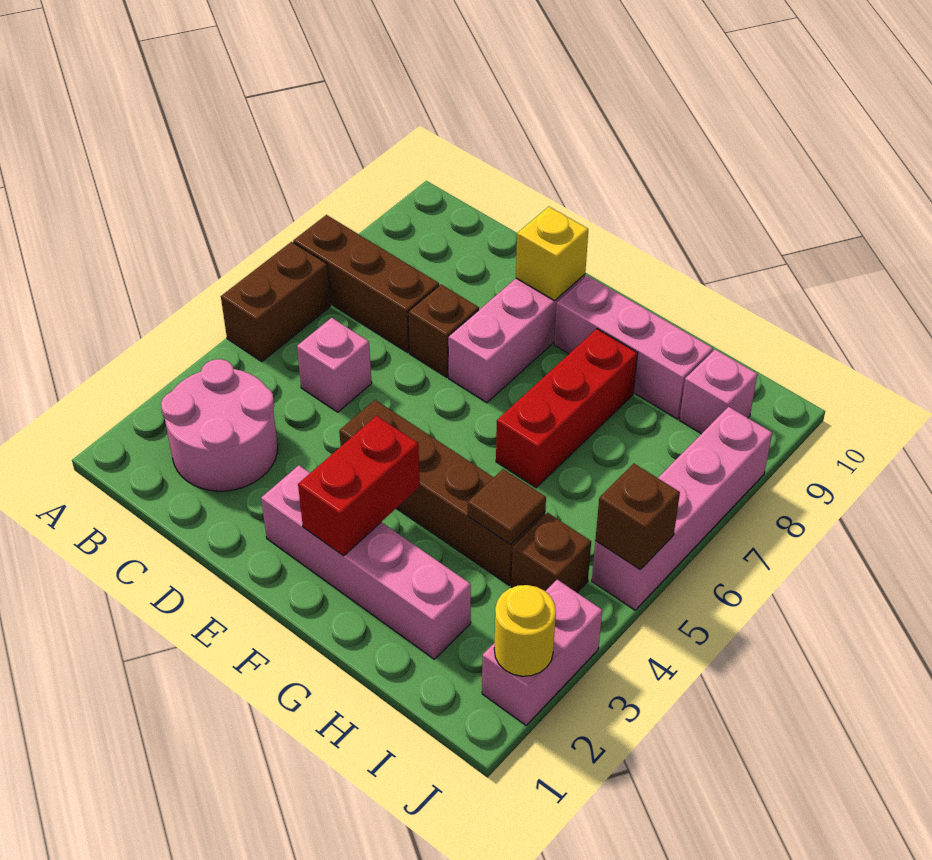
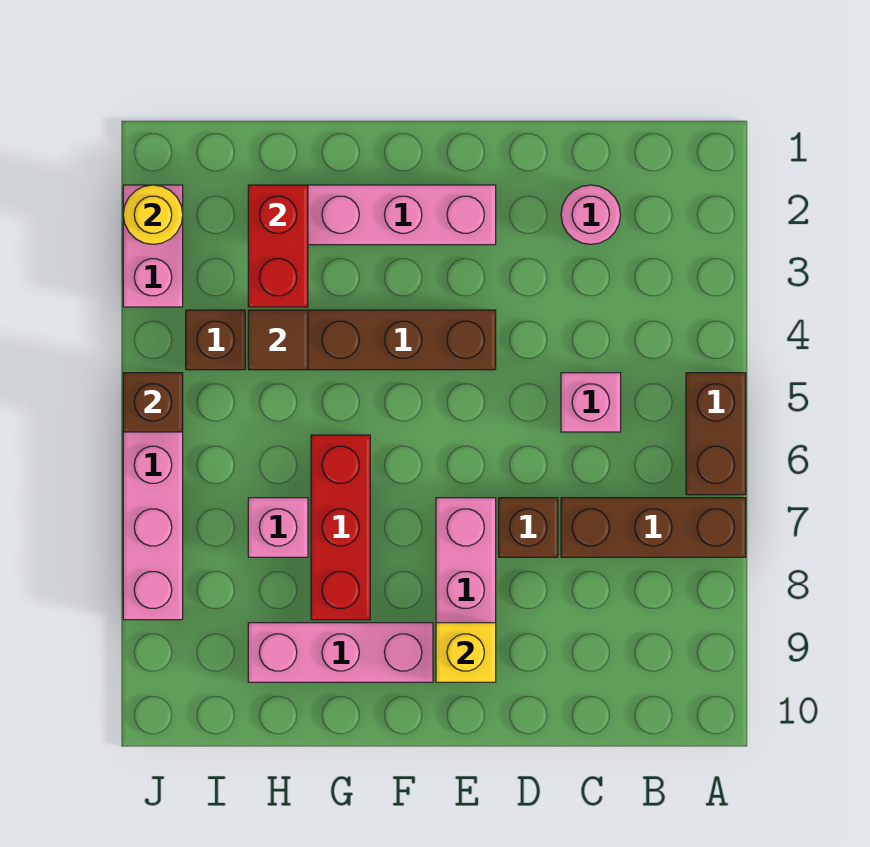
pink round brick B2:C3 level 1 -> pink round brick C2 level 1
red brick F2:F3 level 2 -> red brick H2:H3 level 2
pink brick I9 level 1 -> pink brick H7 level 1

